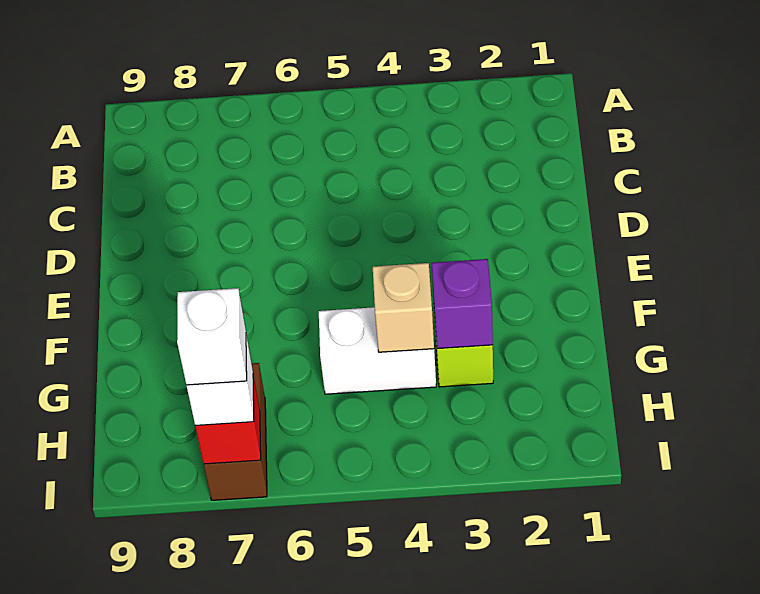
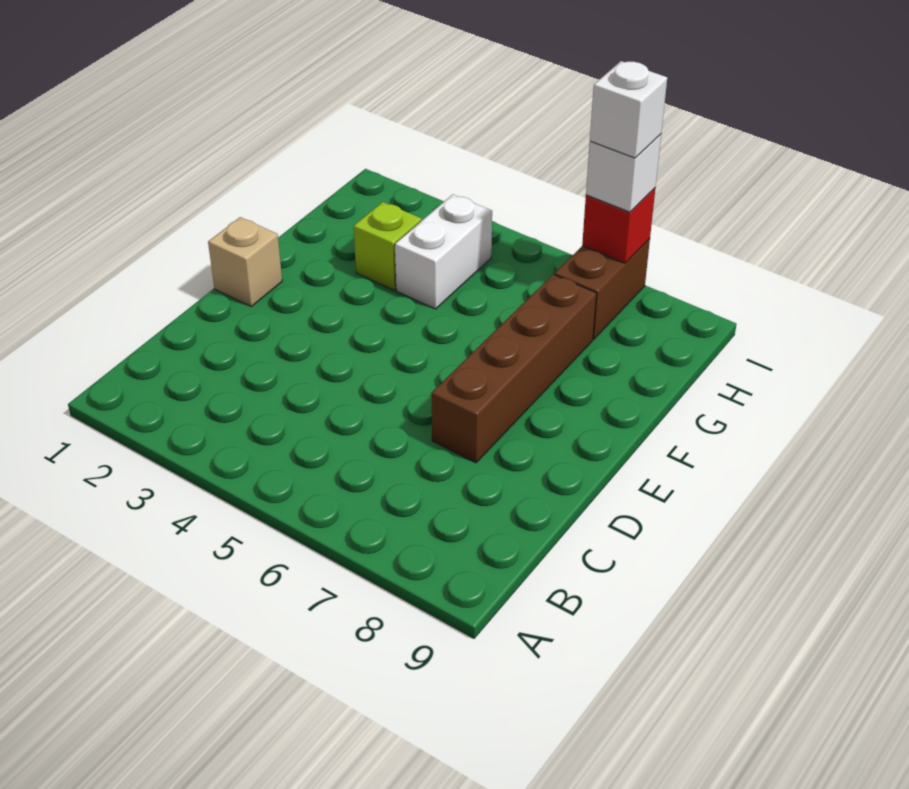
none -> brown brick D7:G7 level 1
purple brick G3 level 2 -> none
white brick G4:G5 level 1 -> white brick G4:H4 level 1
tan brick G4 level 2 -> tan brick E1 level 1

